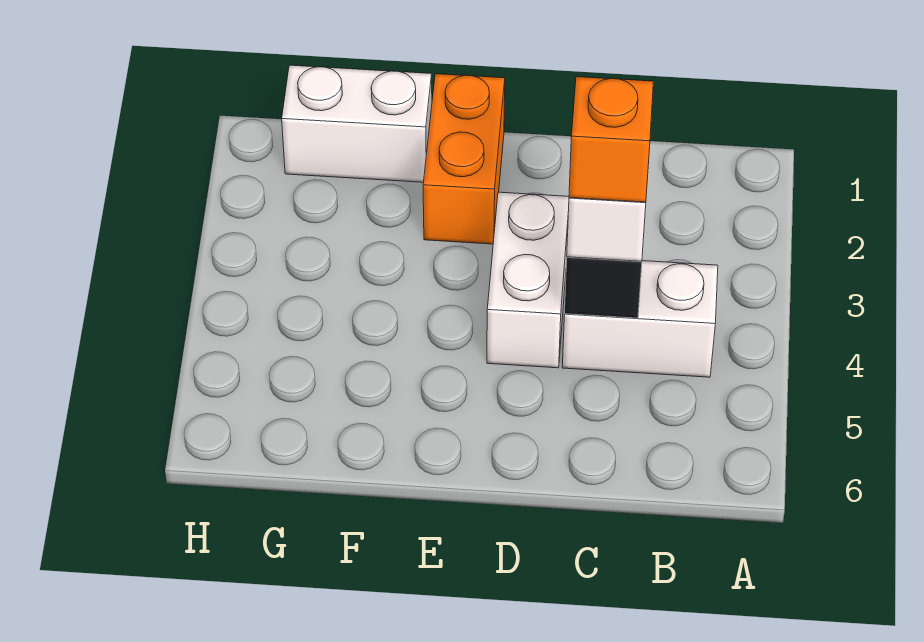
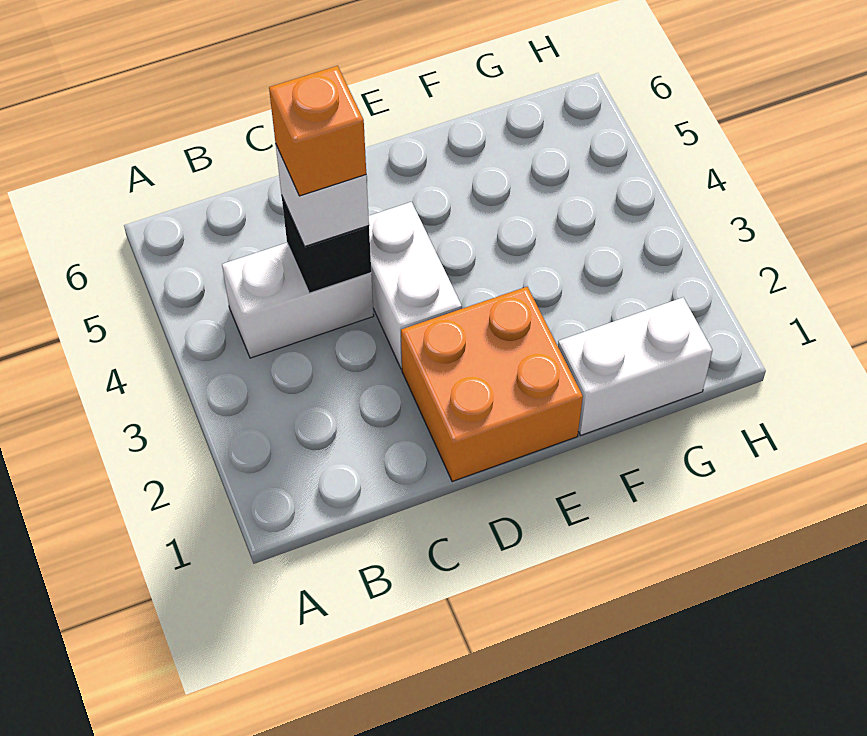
orange brick E1:E2 level 1 -> orange brick D1:E2 level 1

